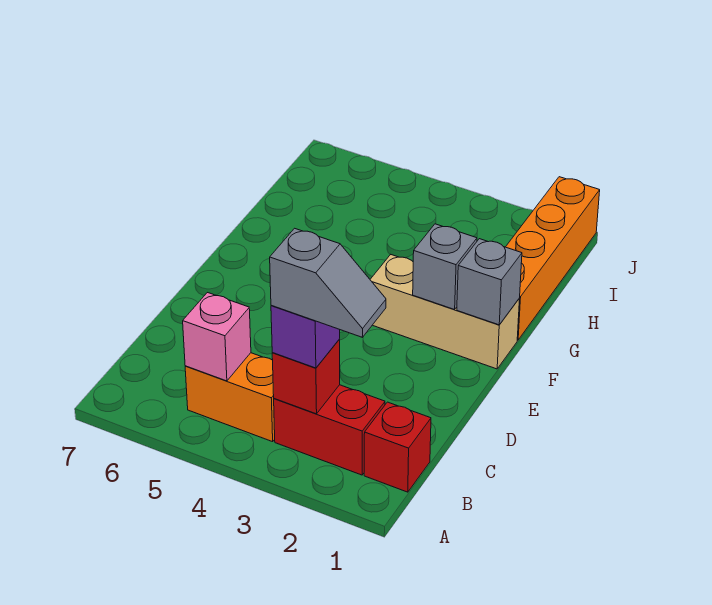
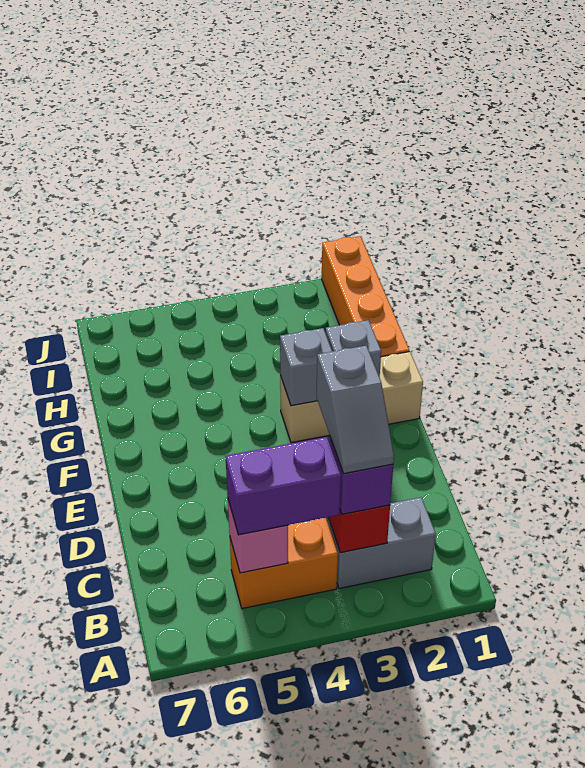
red brick B1 level 1 -> none
red brick B2:B3 level 1 -> grey brick B2:B3 level 1
grey slope B2:B3 level 4 top 3 -> grey slope B3:C3 level 4 top C
none -> purple brick B4:B5 level 3
grey brick F1 level 2 -> grey brick F3 level 2

